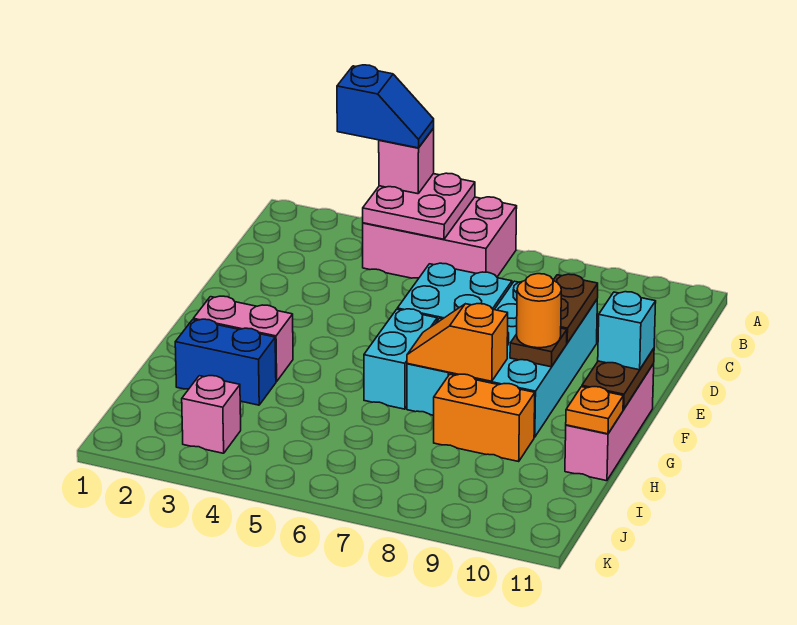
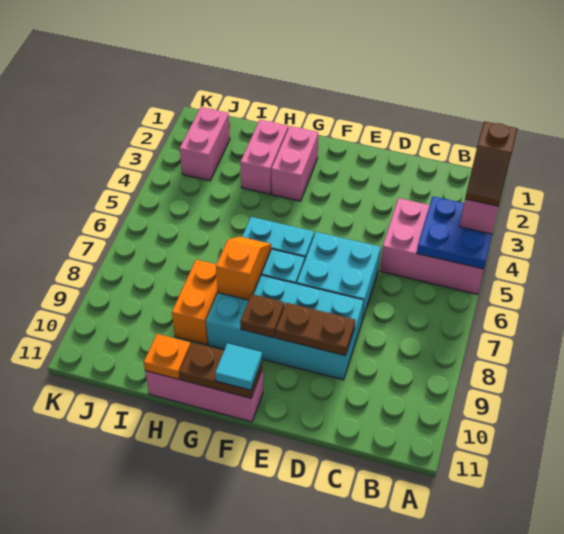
blue slope A3:A4 level 4 top 3 -> brown slope A3:A4 level 4 top 3
pink brick A4:B6 level 1 -> pink brick A4:C5 level 1
pink plate A4:B5 level 2 -> blue plate A4:B5 level 2
orange round brick F9 level 3 -> none
cyan brick F11 level 3 -> cyan tile F11 level 3
blue brick H2:H3 level 1 -> pink brick H2:H3 level 1
pink brick J3 level 1 -> pink brick J2:J3 level 1

